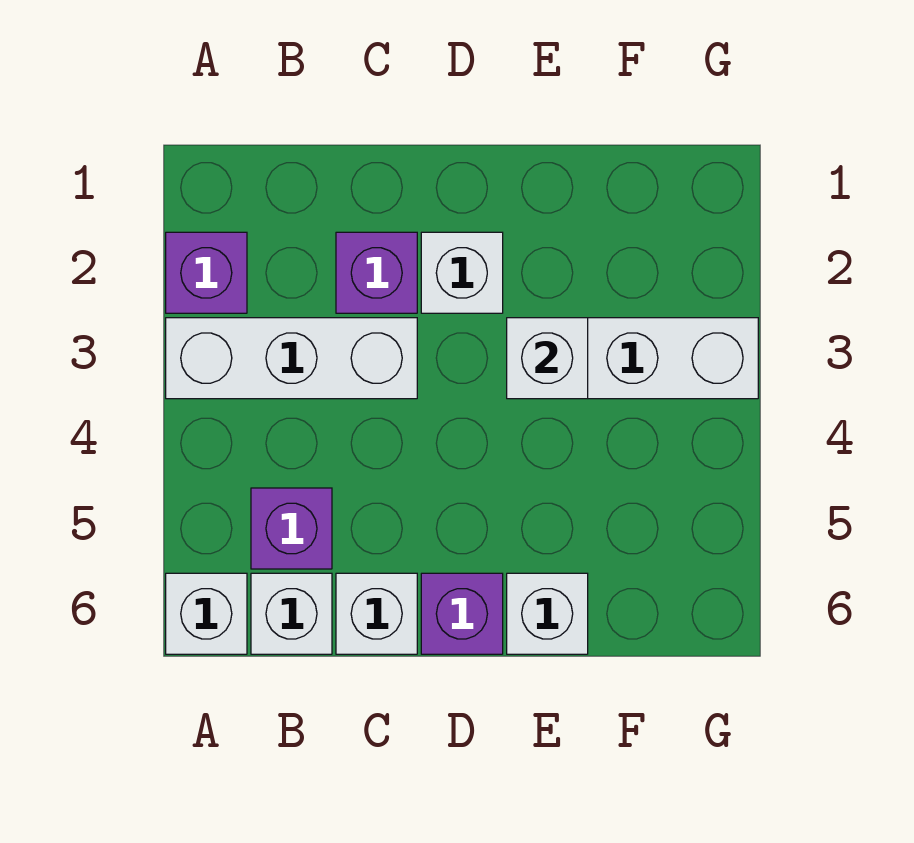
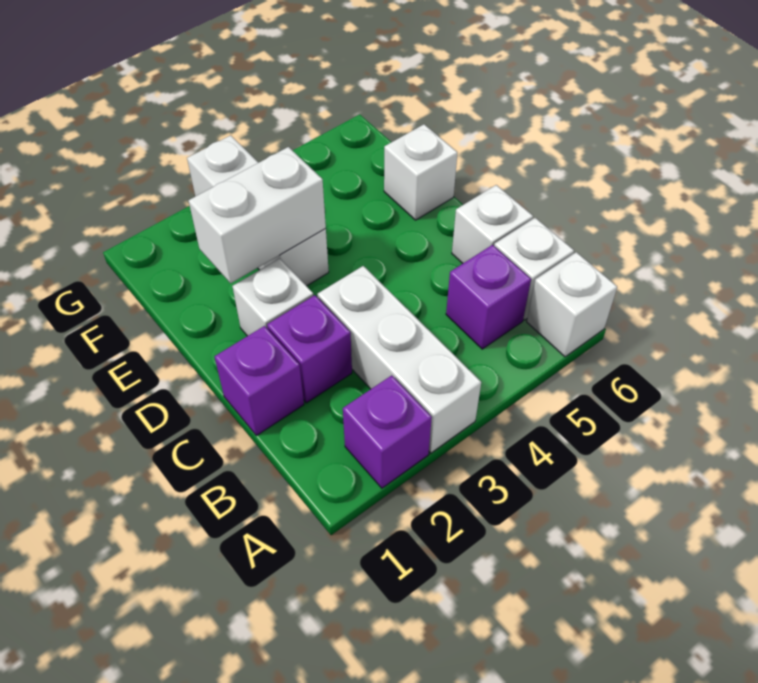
purple brick D6 level 1 -> purple brick C1 level 1
white brick E3 level 2 -> white brick E2:E3 level 2

